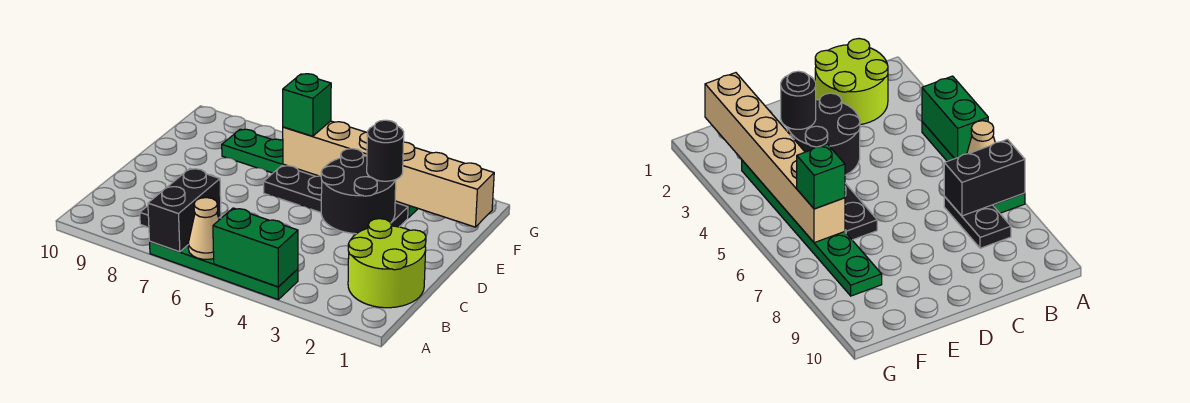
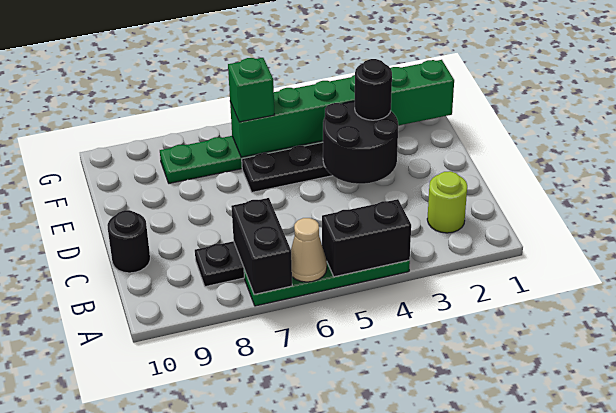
green brick A4:A5 level 2 -> black brick A4:A5 level 2
lime round brick B1:C2 level 1 -> lime round brick B2 level 1
none -> black round brick C10 level 1
tan brick F1:F6 level 2 -> green brick F1:F6 level 2

